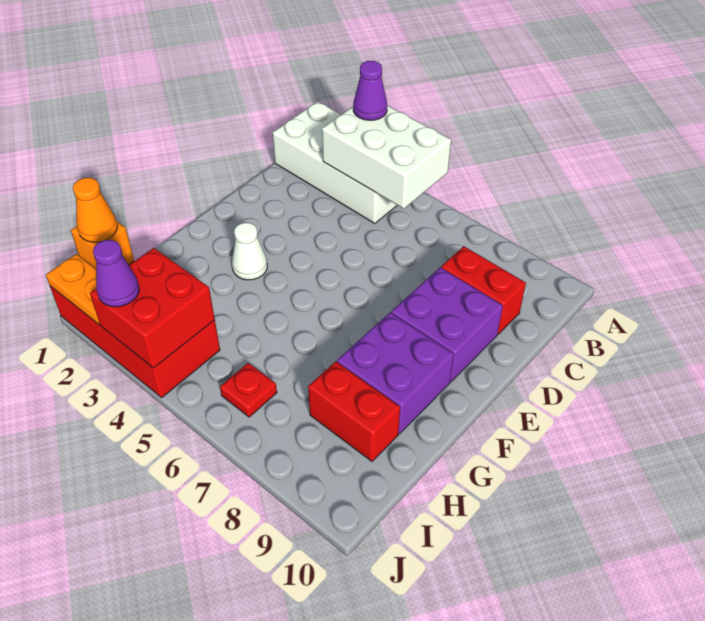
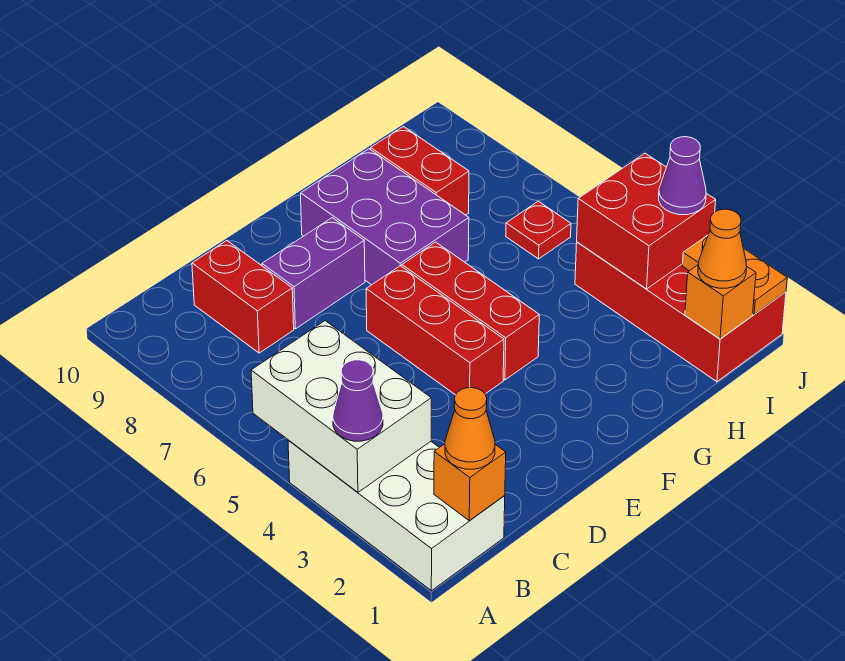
none -> orange brick B1 level 2
none -> orange cone B1 level 3
purple brick D8:E9 level 1 -> purple brick D8:E8 level 1
none -> red brick E4:E6 level 1
white cone F3 level 1 -> none
none -> red brick F4:F6 level 1
purple brick F8:G9 level 1 -> purple brick F7:G9 level 1

